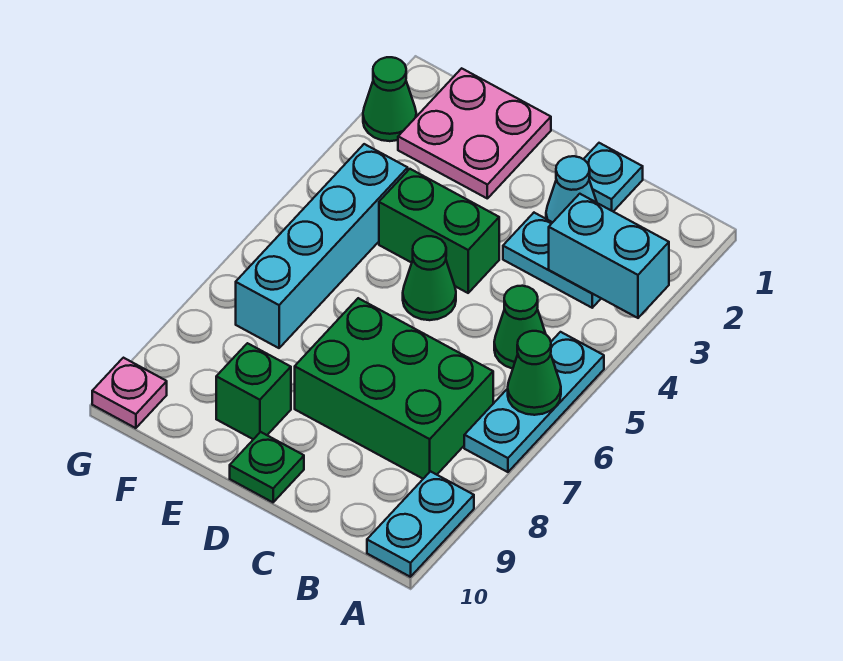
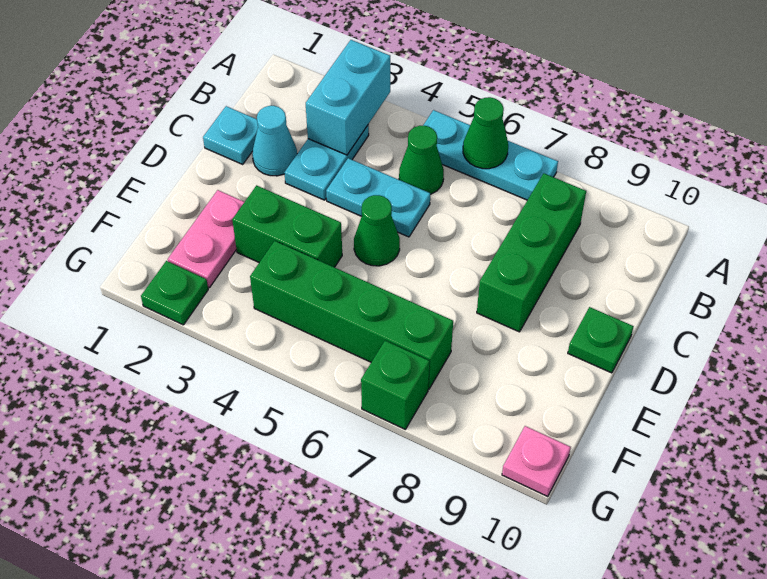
cyan plate A9:A10 level 1 -> cyan plate C4:C5 level 1
green brick B7:D8 level 1 -> green brick B8:D8 level 1
green brick D4:E4 level 1 -> green brick E3:E4 level 1
pink plate E1:F2 level 1 -> pink plate E2:F2 level 1
green brick E9 level 1 -> green brick G7 level 1
cyan brick F4:F7 level 1 -> green brick F4:F7 level 1
green cone G2 level 1 -> green plate G2 level 1

